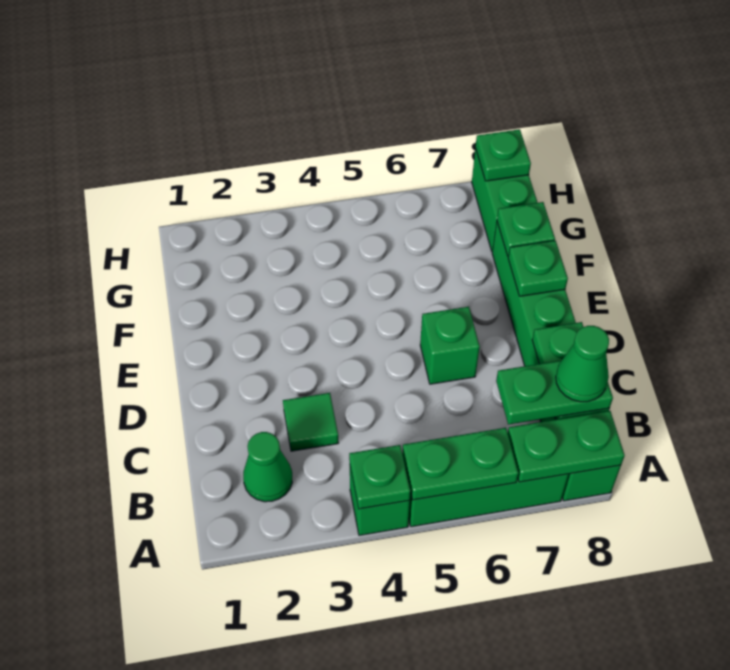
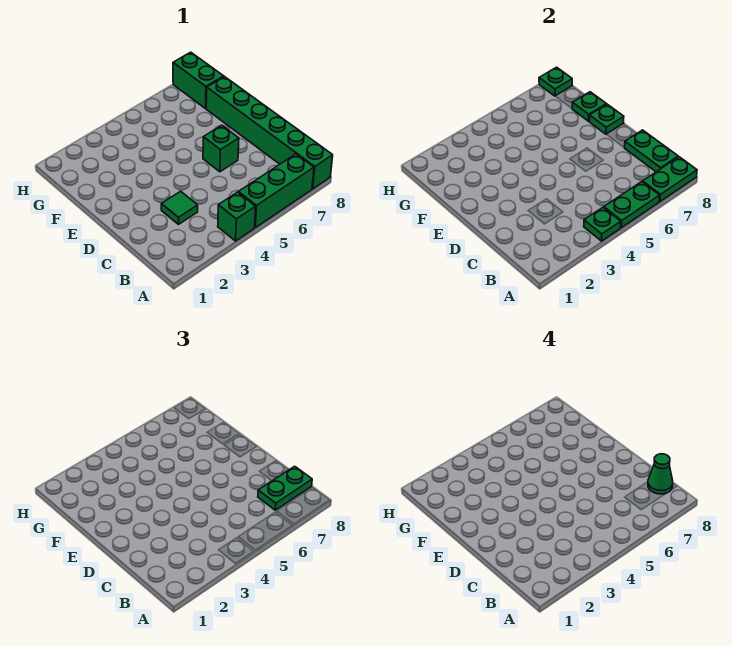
green cone B2 level 1 -> none

